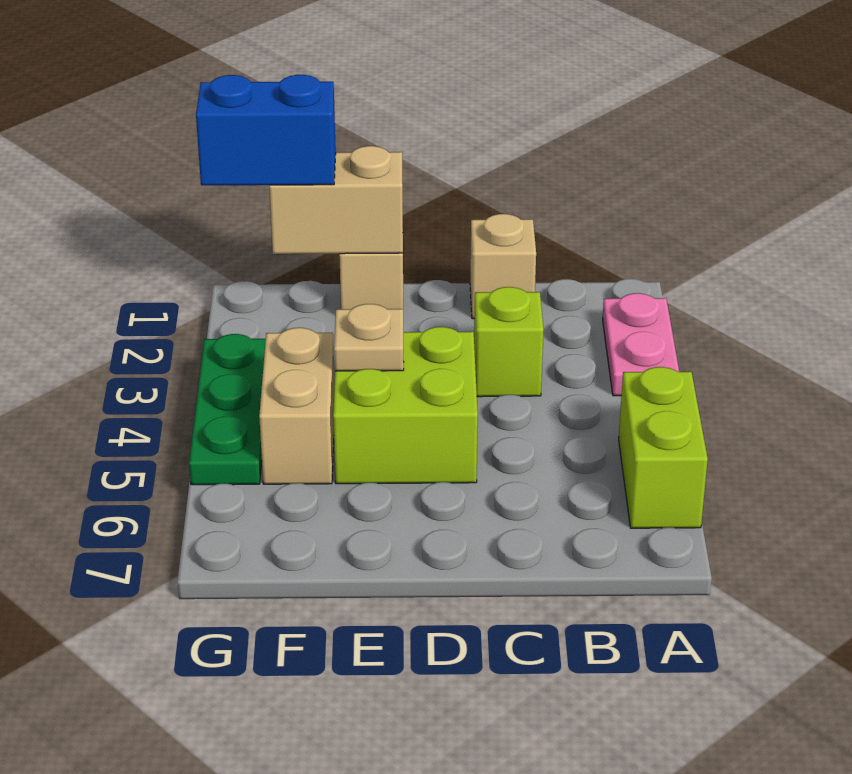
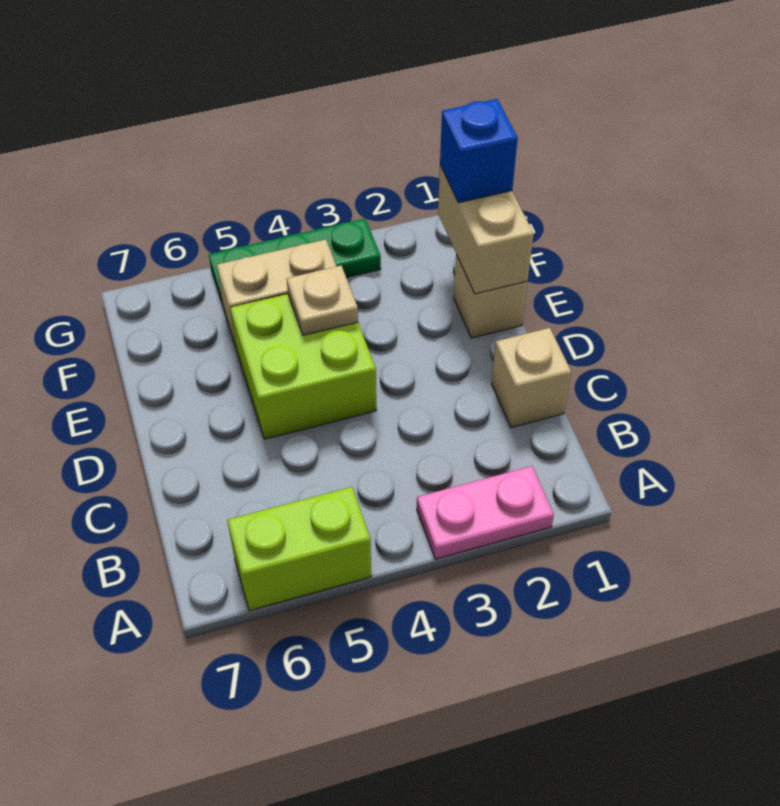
lime brick C3 level 1 -> none
blue brick F1:G1 level 3 -> blue brick F1 level 3

